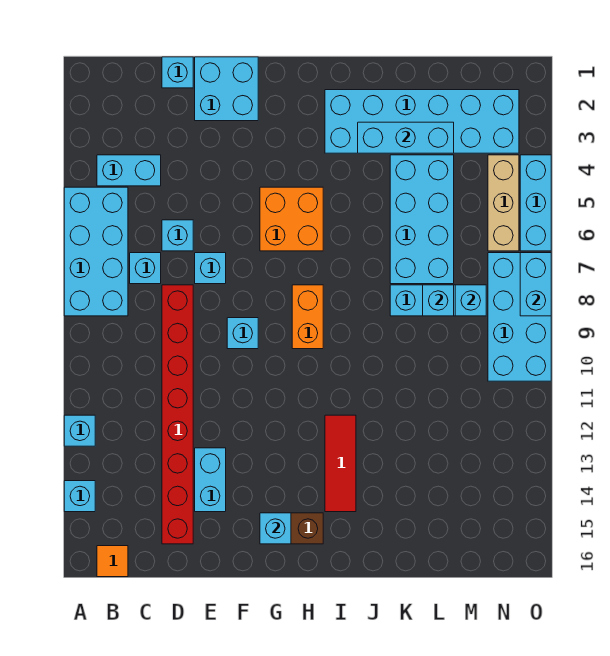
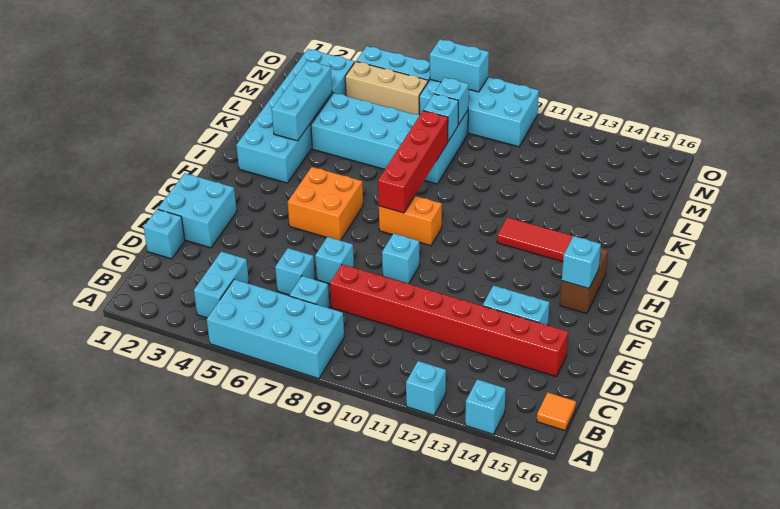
none -> red brick H8:K8 level 2

